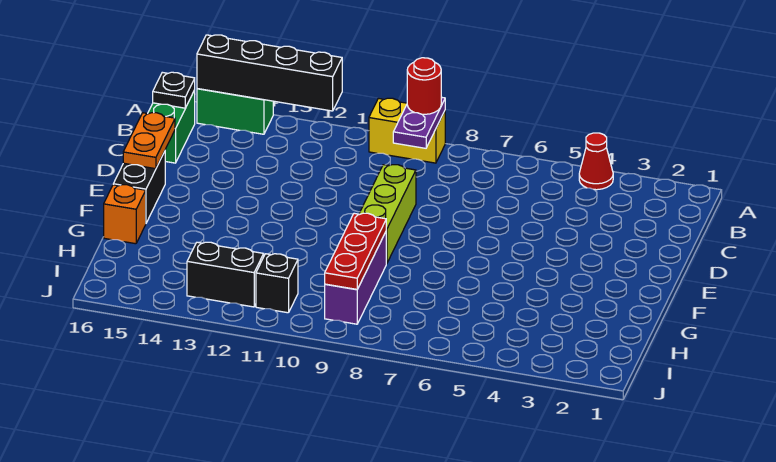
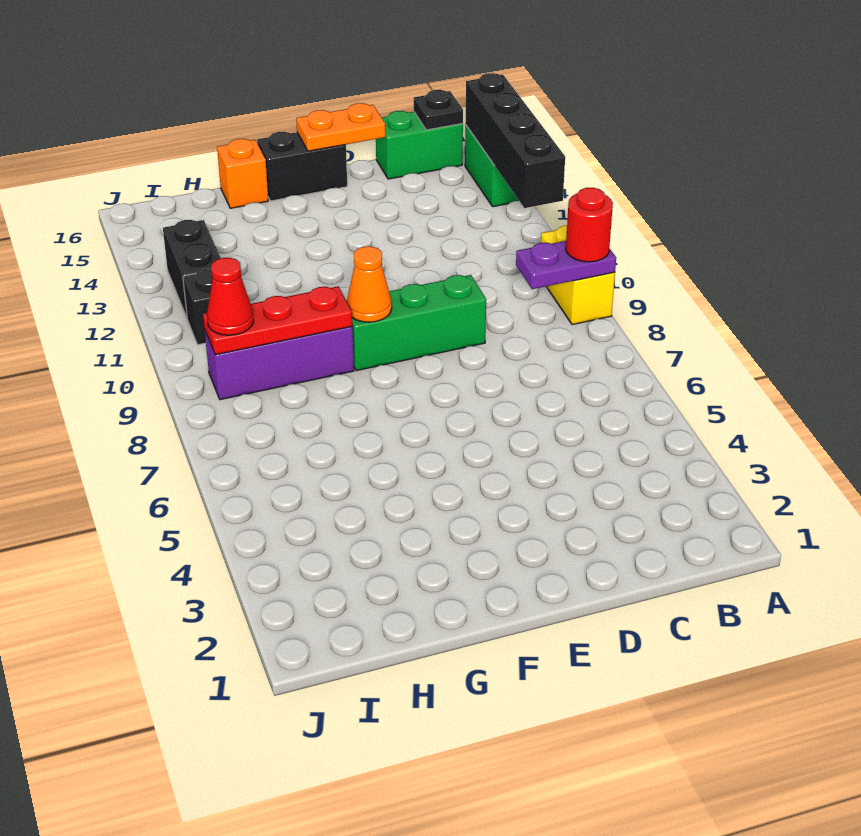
red cone A4 level 1 -> red cone I9 level 3
lime brick D9:F9 level 1 -> green brick D9:F9 level 1
none -> orange cone F9 level 2

